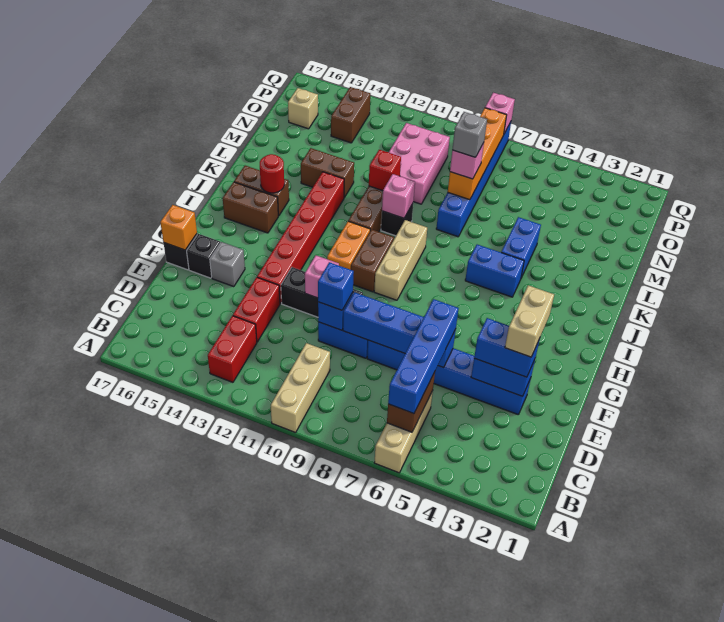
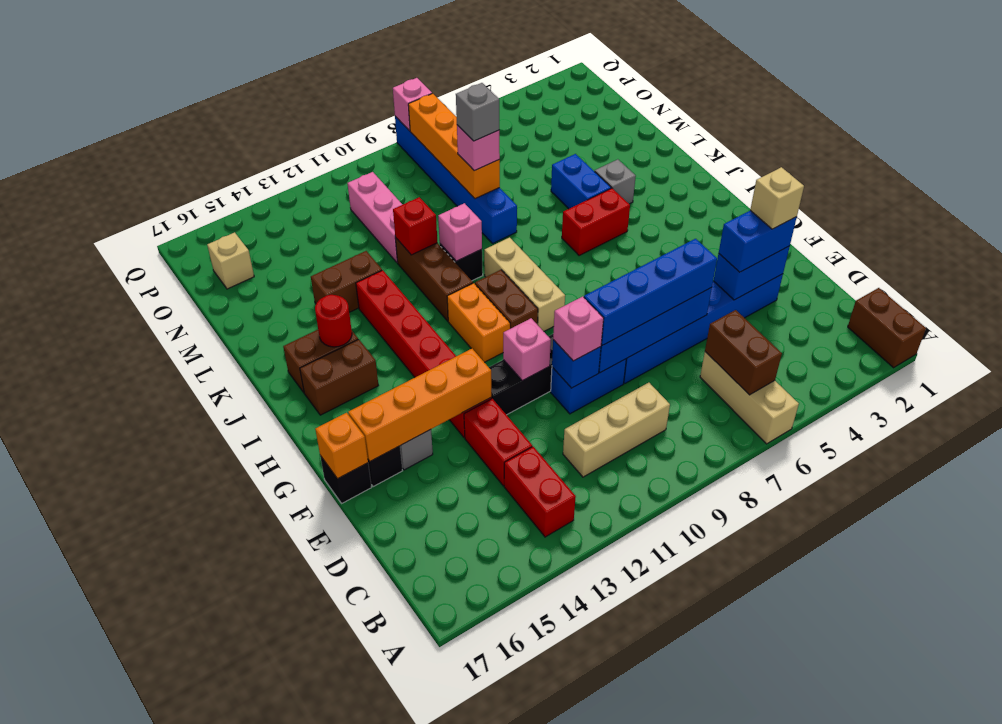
tan brick A10:C10 level 1 -> tan brick C9:C11 level 1
blue brick B6:E6 level 3 -> blue brick E6:E9 level 3
tan brick E3:F3 level 4 -> tan brick E3 level 4
blue brick E10 level 3 -> pink brick E10 level 3
none -> orange brick F13:F16 level 2
blue brick J5:J6 level 1 -> red brick J5:J6 level 1
none -> grey brick K4 level 1
pink brick M10:O11 level 1 -> pink brick M11:O11 level 1
brown brick O14:P14 level 1 -> brown brick A1:B1 level 1

